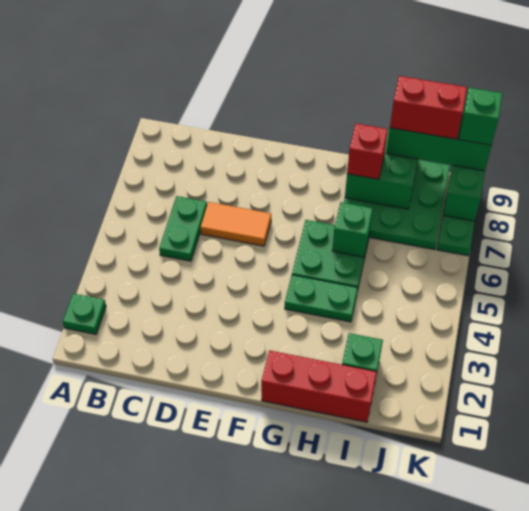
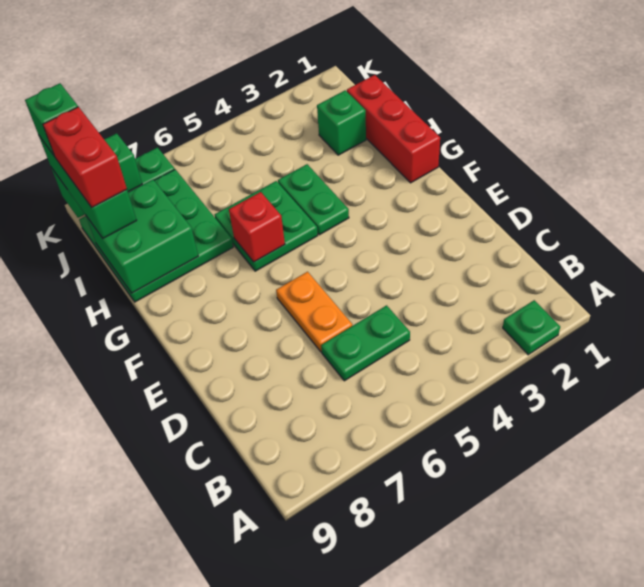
orange tile D6:E6 level 1 -> orange plate D6:E6 level 1
green brick H6 level 2 -> none
red brick H8 level 3 -> red brick G6 level 2

